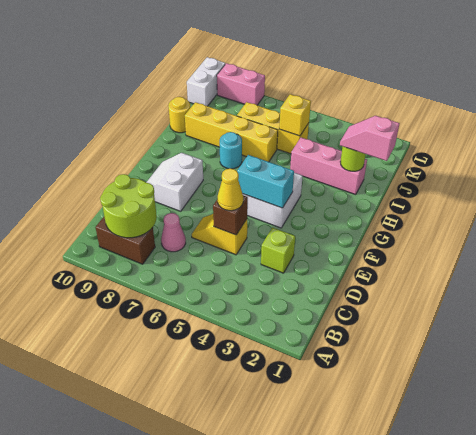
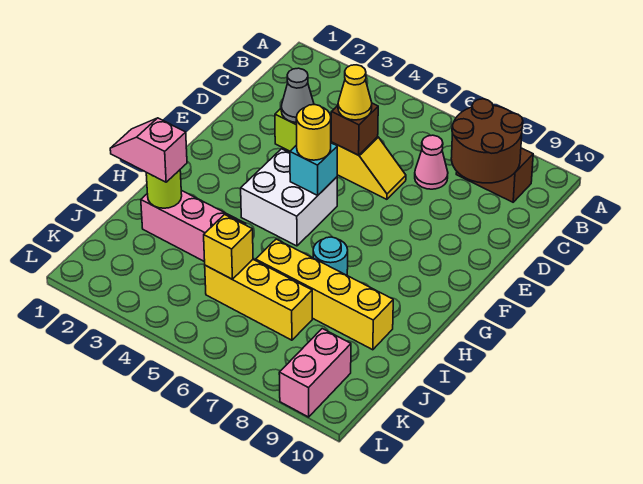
lime round brick B8:C9 level 2 -> brown round brick B8:C9 level 2
none -> grey cone D3 level 2
white slope E8:F9 level 1 top 8 -> none
cyan brick F4:F5 level 2 -> cyan brick F5 level 2
pink slope I1:I2 level 3 top 1 -> pink slope I1:I2 level 3 top 2
yellow round brick I10 level 1 -> yellow round brick F5 level 3
white brick K10:L10 level 1 -> none
pink brick L8:L9 level 1 -> pink brick K9:L9 level 1

